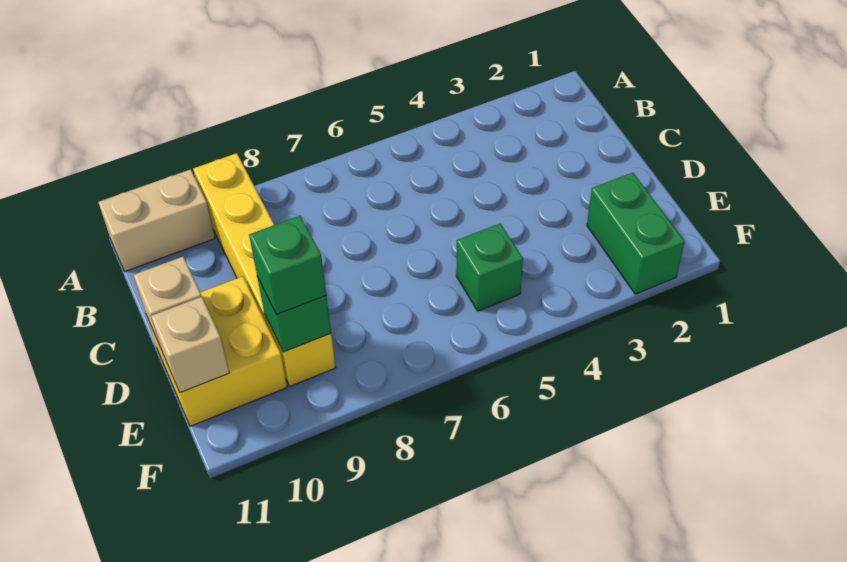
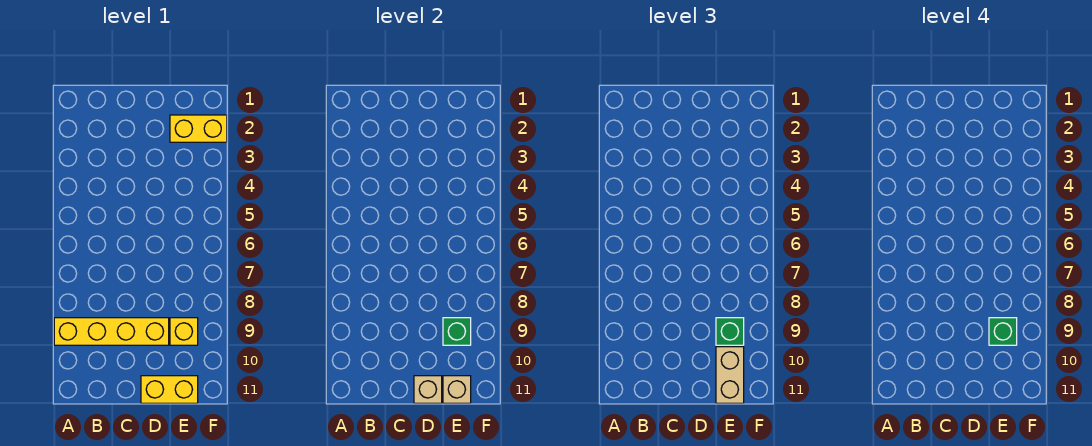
tan brick A10:A11 level 1 -> tan brick E10:E11 level 3
yellow brick D10:E11 level 1 -> yellow brick D11:E11 level 1
green brick E2:F2 level 1 -> yellow brick E2:F2 level 1
green brick E5 level 1 -> green brick E9 level 4

